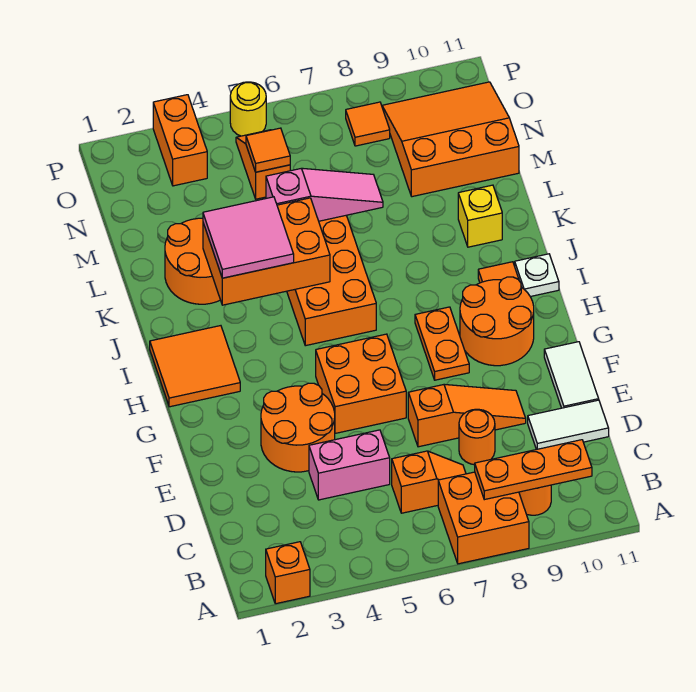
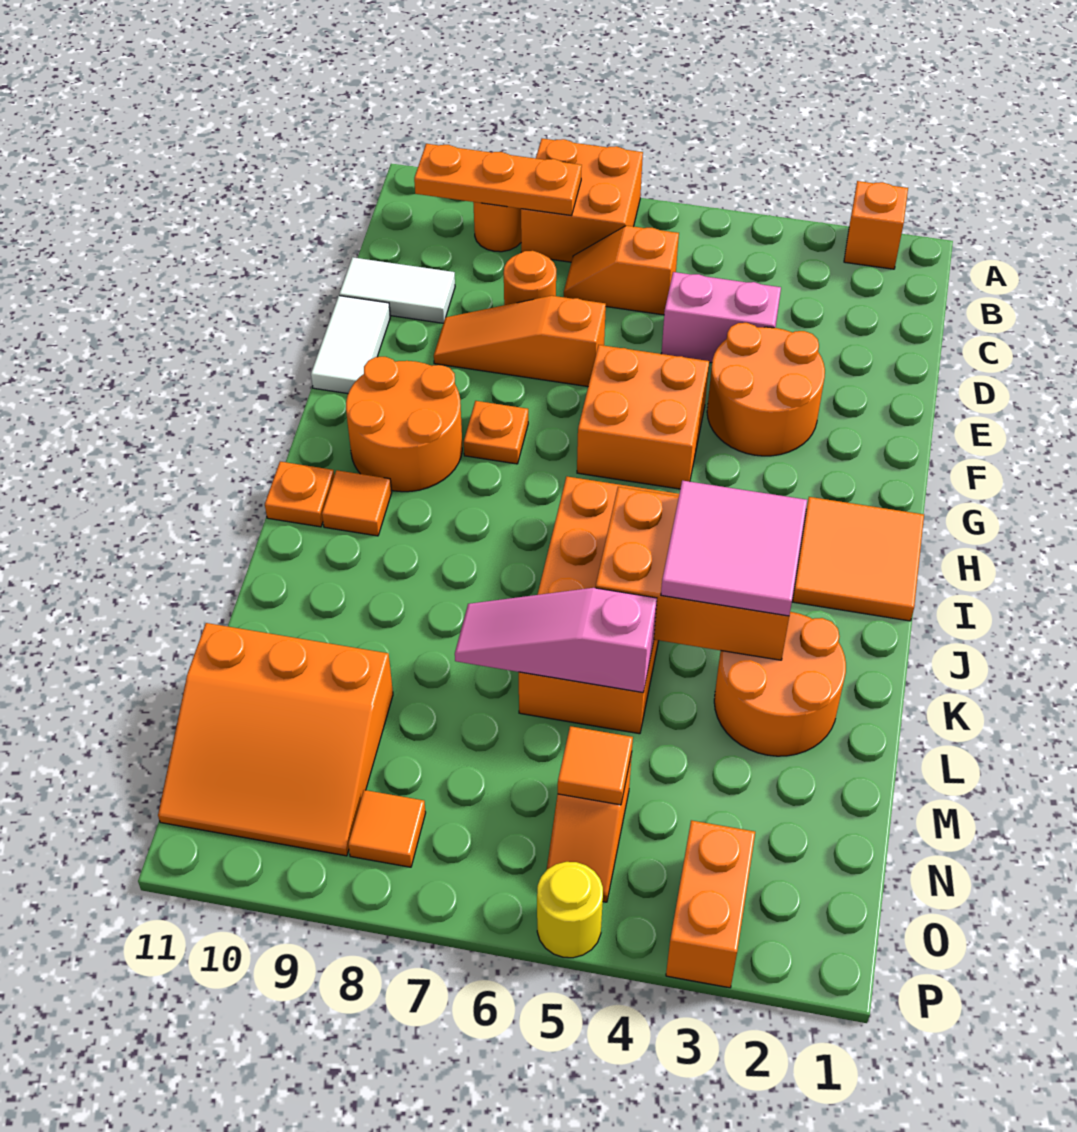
orange plate G8:H8 level 1 -> orange plate G8 level 1
white plate I11 level 1 -> orange plate I11 level 1
yellow brick K10 level 1 -> none

